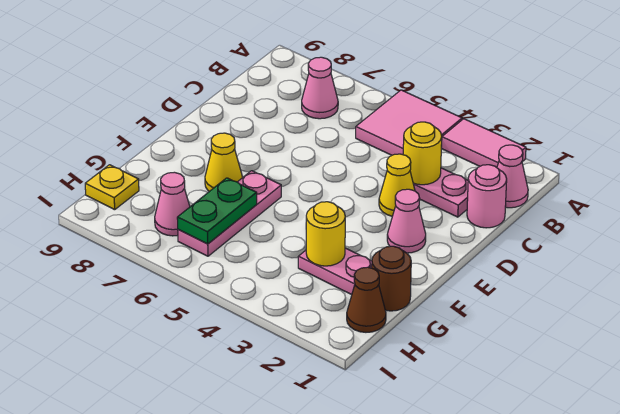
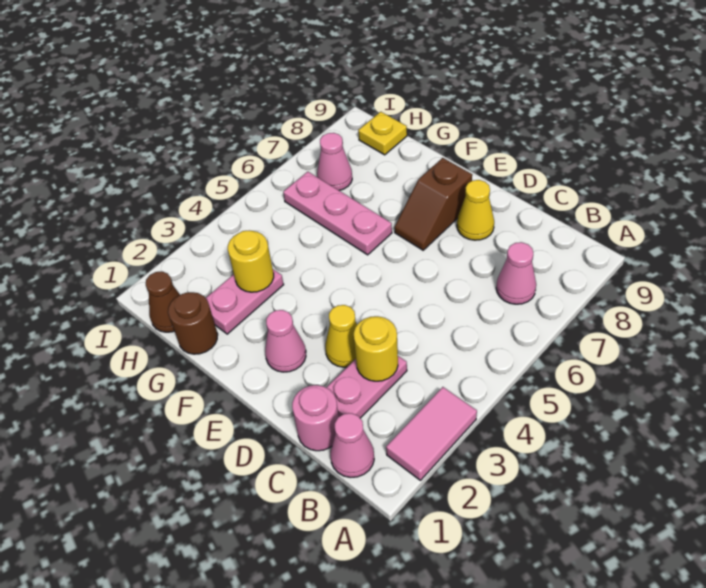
pink tile A4:B5 level 1 -> none
none -> brown slope E7:E8 level 1 top 8
yellow cone F7 level 1 -> yellow cone D8 level 1
green plate G6:H6 level 2 -> none

